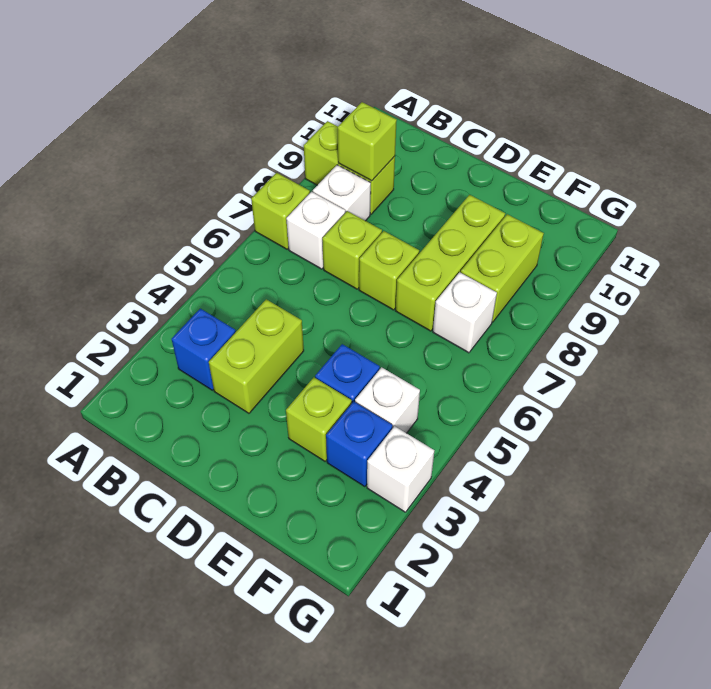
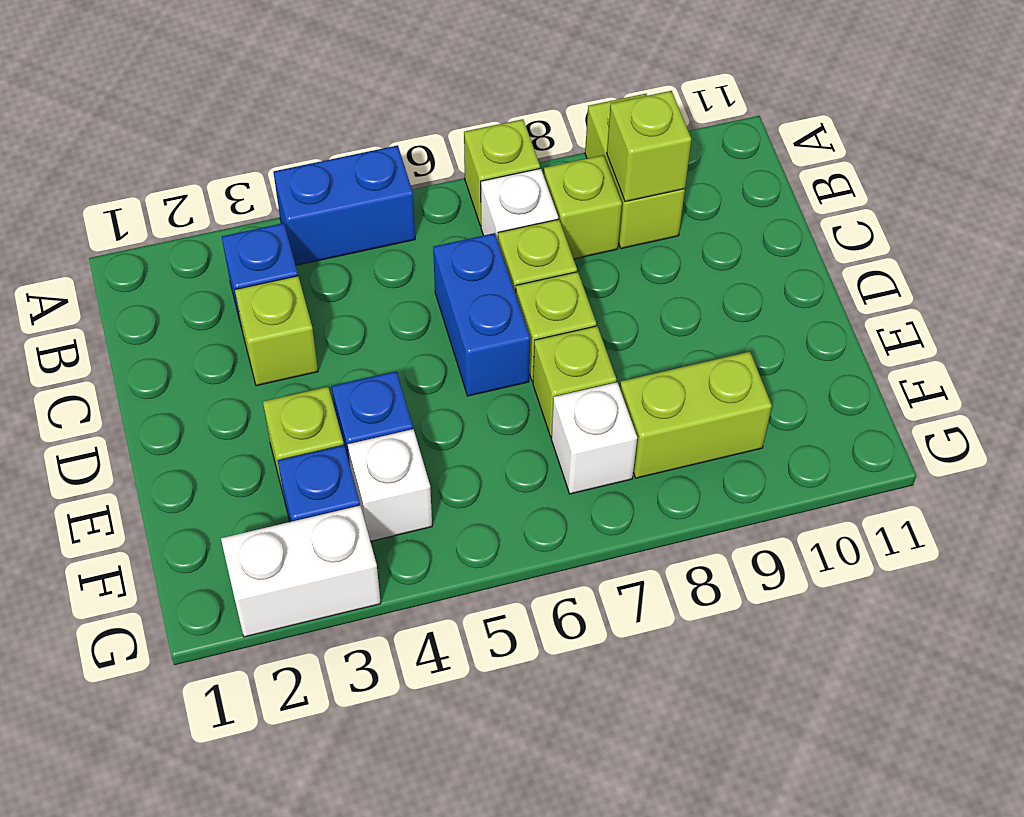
none -> blue brick A4:A5 level 1
white brick B8 level 1 -> lime brick B8 level 1
lime brick C3:C4 level 1 -> lime brick C3 level 1
none -> blue brick C6:D6 level 1
lime brick E7:E9 level 1 -> lime brick E7 level 1
white brick G3 level 1 -> white brick G2:G3 level 1

